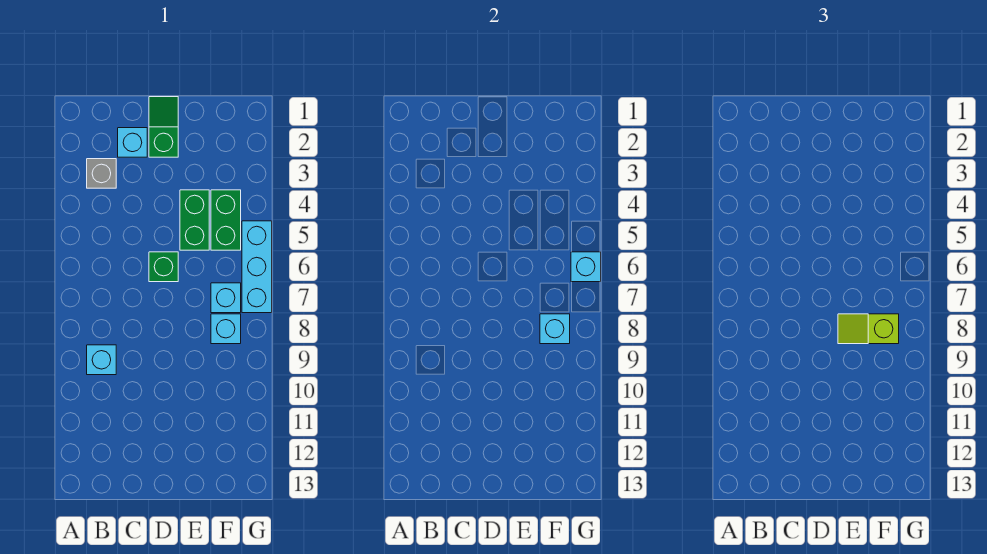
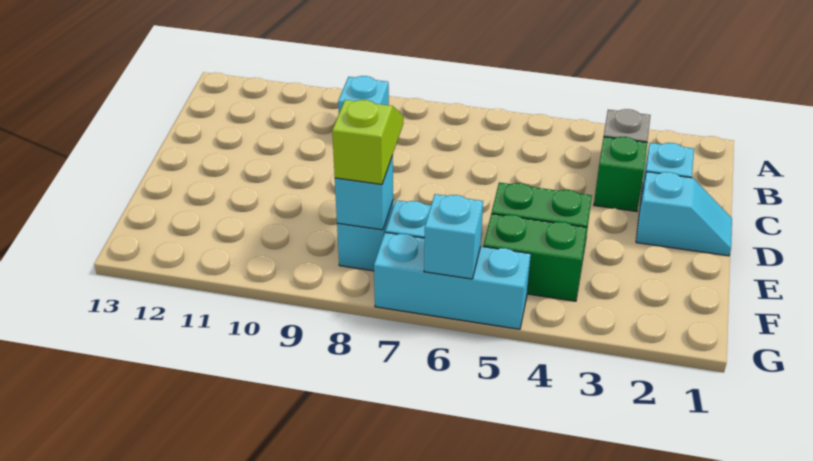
green slope D1:D2 level 1 top 2 -> cyan slope D1:D2 level 1 top 2
green brick D6 level 1 -> green brick C3 level 1

